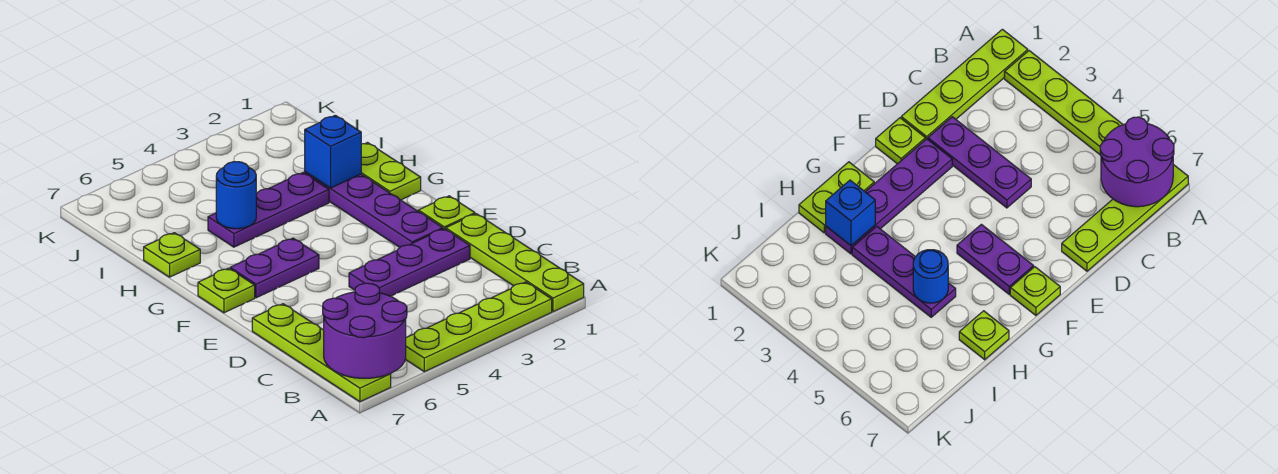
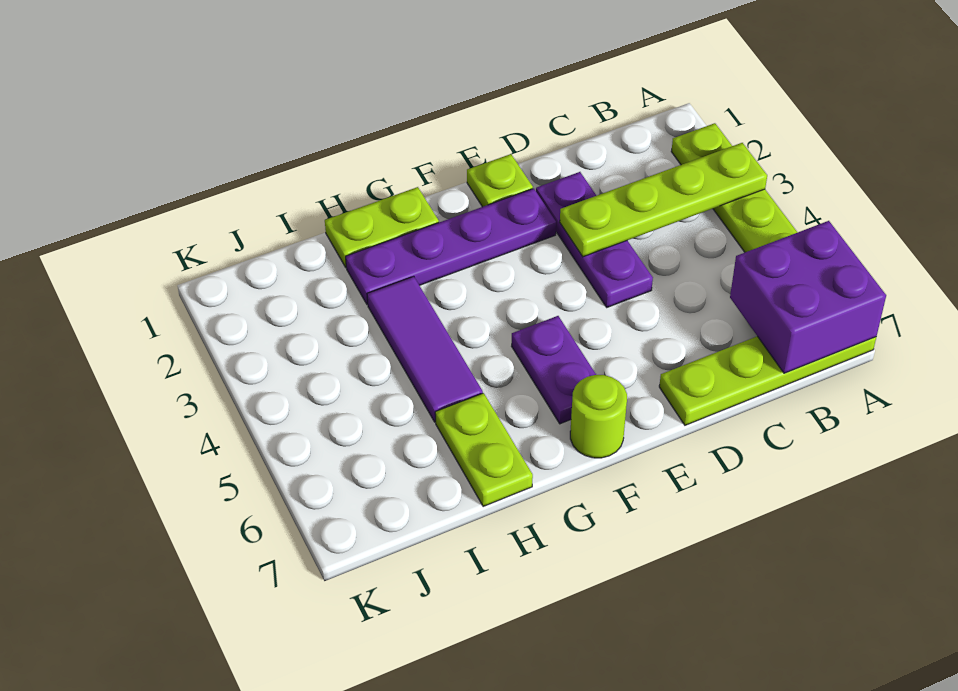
lime plate A1:D1 level 1 -> lime plate A3:D3 level 2
purple round brick A6:B7 level 2 -> purple brick A6:B7 level 2
lime plate F7 level 1 -> lime round brick F7 level 1
blue brick H2 level 2 -> none
purple plate H3:H5 level 1 -> purple tile H3:H5 level 1
blue round brick H5 level 2 -> none
lime plate H7 level 1 -> lime plate H6:H7 level 1

